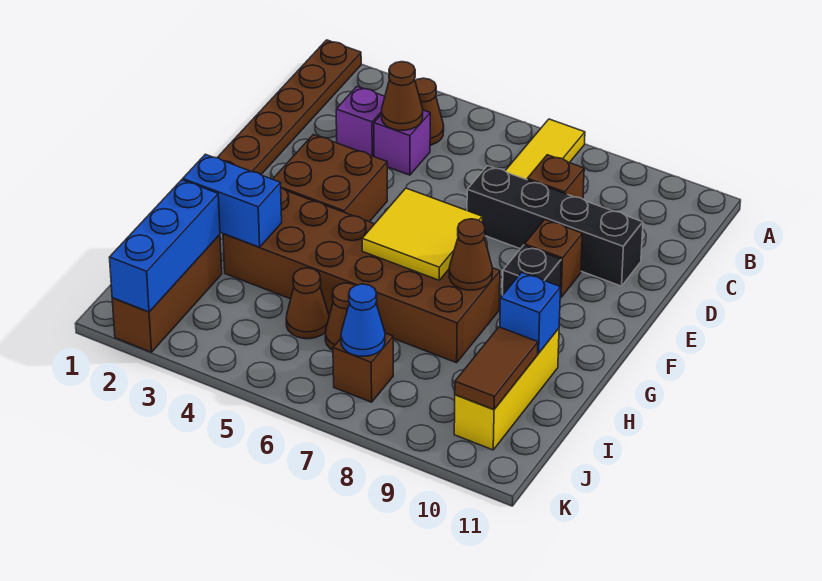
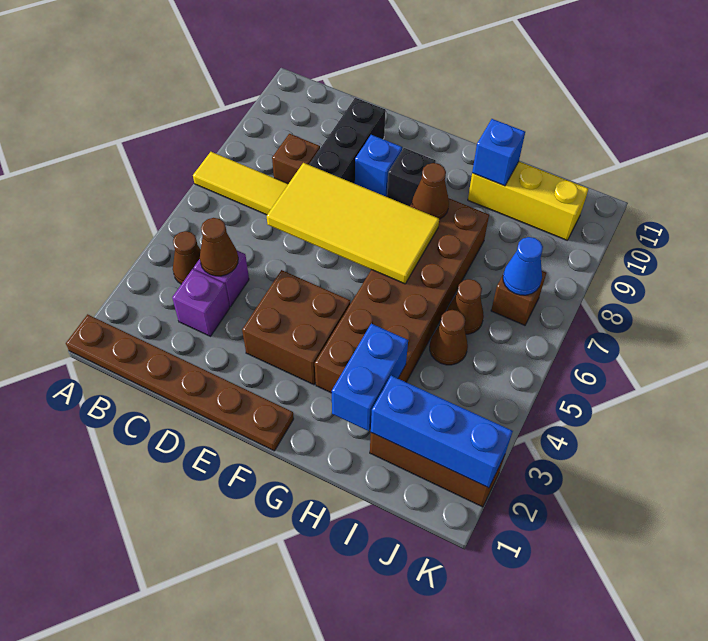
brown brick E9 level 1 -> blue brick E9 level 1
yellow tile F6:G7 level 2 -> yellow tile D6:G7 level 2
brown tile I10:J10 level 2 -> none

